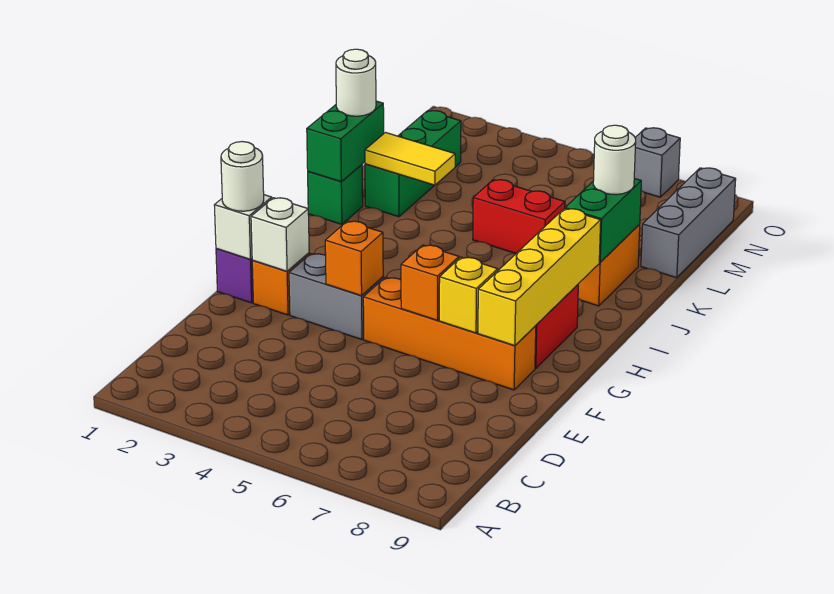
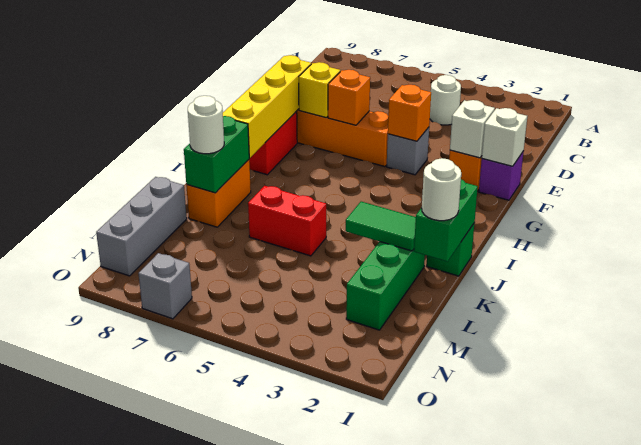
white round brick F1 level 3 -> white round brick C4 level 1
grey brick F3:F4 level 1 -> grey brick F4 level 1
yellow tile K2:K3 level 2 -> green tile K2:K3 level 2

